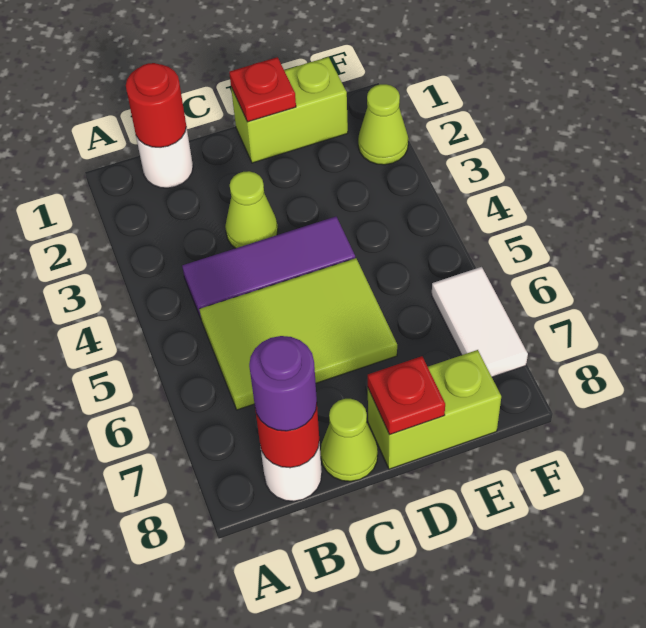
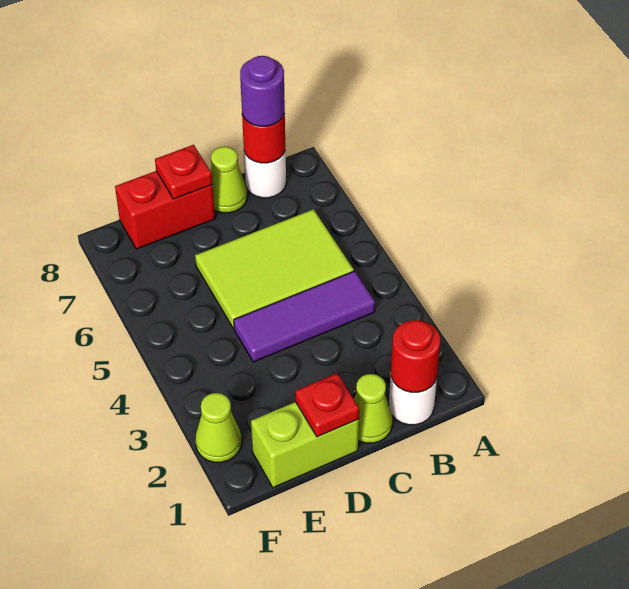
lime cone C3 level 1 -> lime cone C1 level 1
lime brick D8:E8 level 1 -> red brick D8:E8 level 1
white tile F6:F7 level 1 -> none

